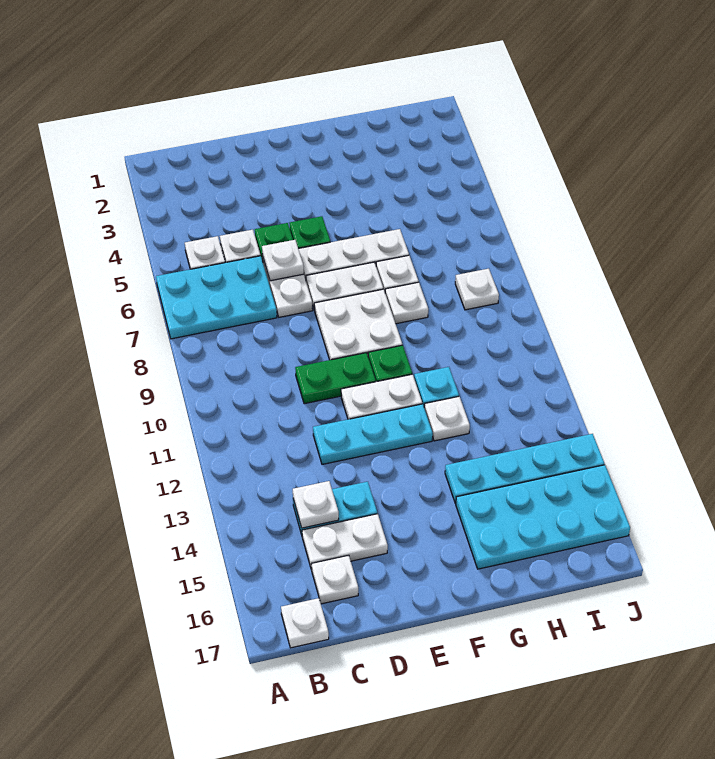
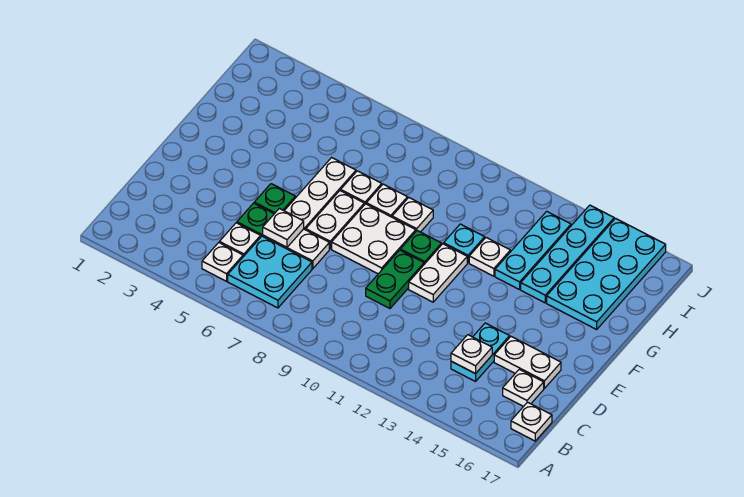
cyan plate A6:C7 level 1 -> cyan plate B6:C7 level 1
white plate C15:D15 level 1 -> white plate D15:D16 level 1
cyan plate D12:F12 level 1 -> cyan plate G13:I13 level 1
white plate I8 level 1 -> white plate G9 level 1

